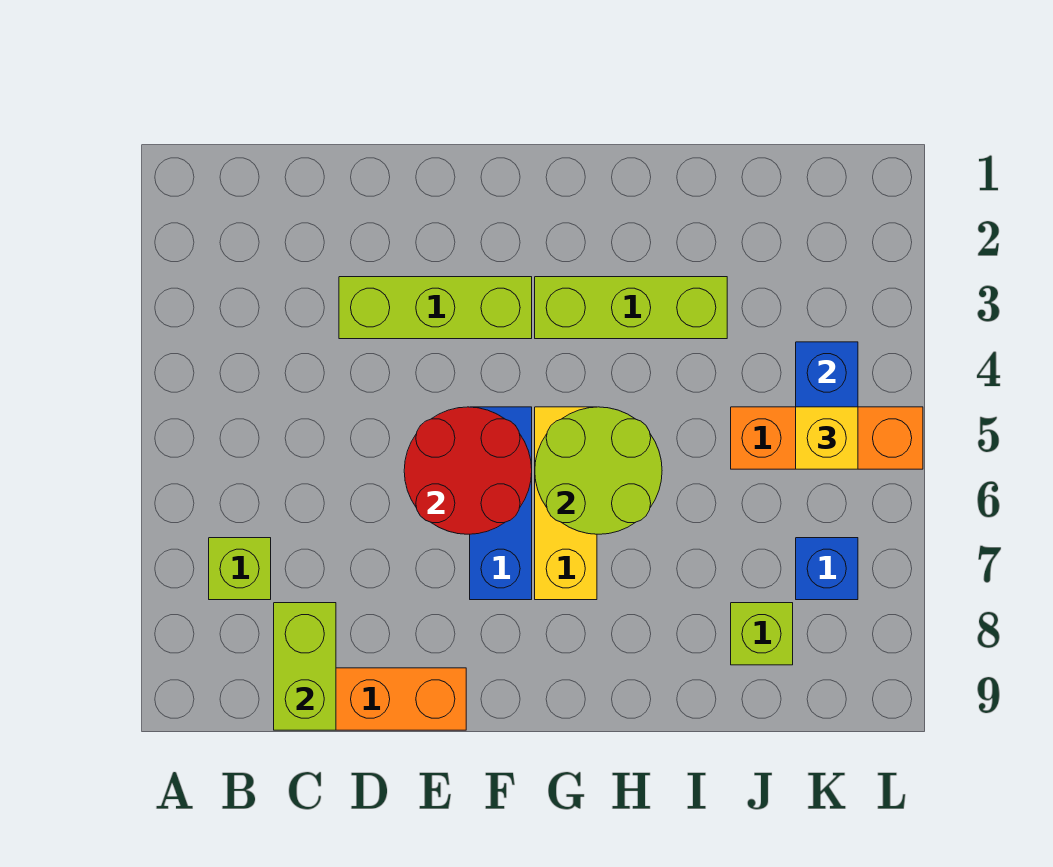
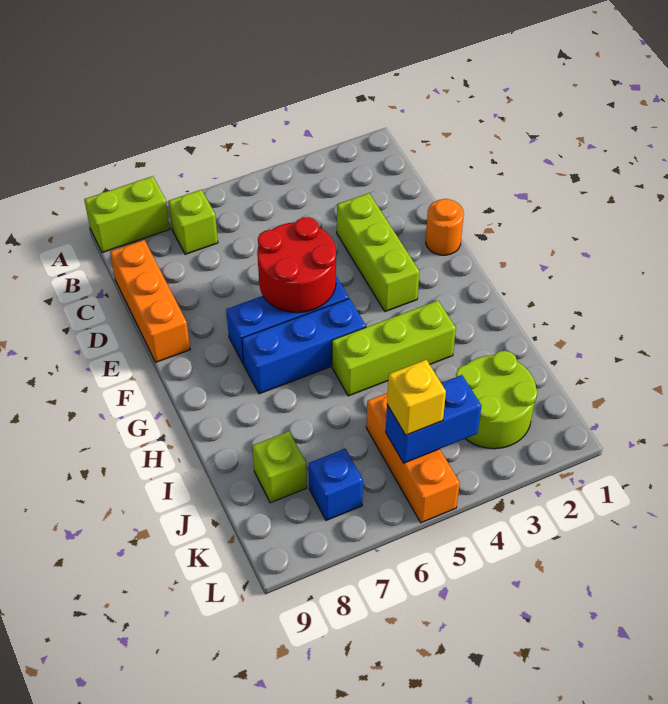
lime brick C8:C9 level 2 -> lime brick A8:A9 level 1
none -> orange round brick E1 level 1
lime brick G3:I3 level 1 -> lime brick H3:H5 level 1
yellow brick G5:G7 level 1 -> blue brick G5:G7 level 1
lime round brick G5:H6 level 2 -> lime round brick J2:K3 level 1

